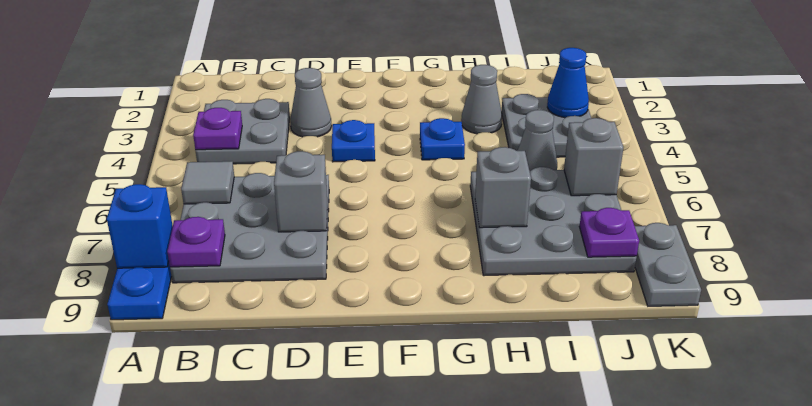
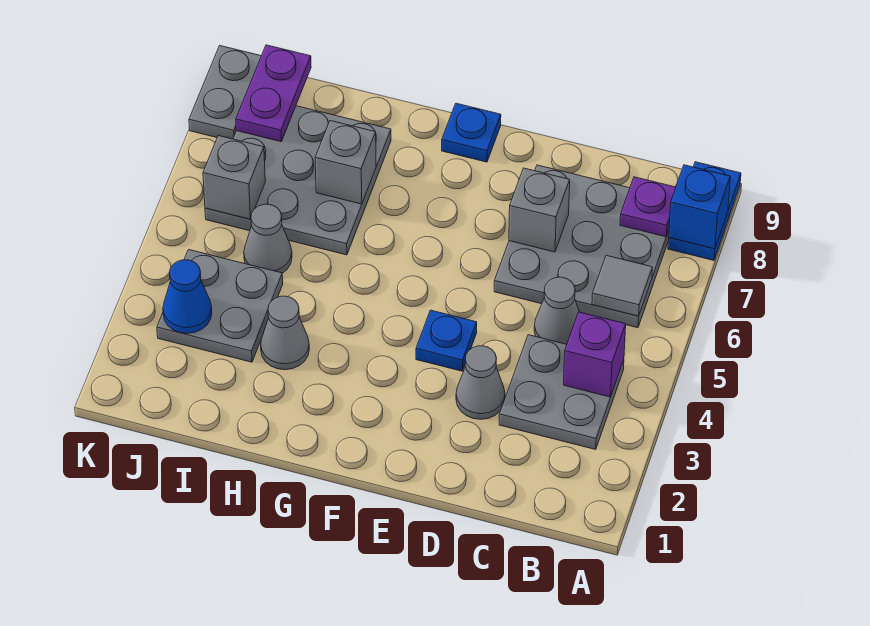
purple plate B4 level 2 -> purple brick B4 level 2
none -> grey cone C5 level 1
blue plate G4 level 1 -> blue plate F9 level 1
purple plate J8 level 2 -> purple plate J8:J9 level 2

